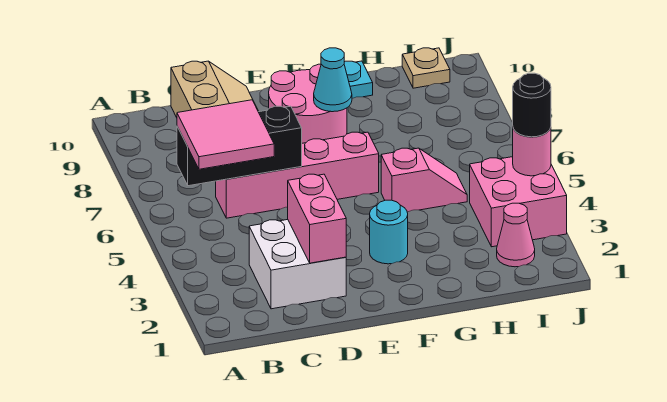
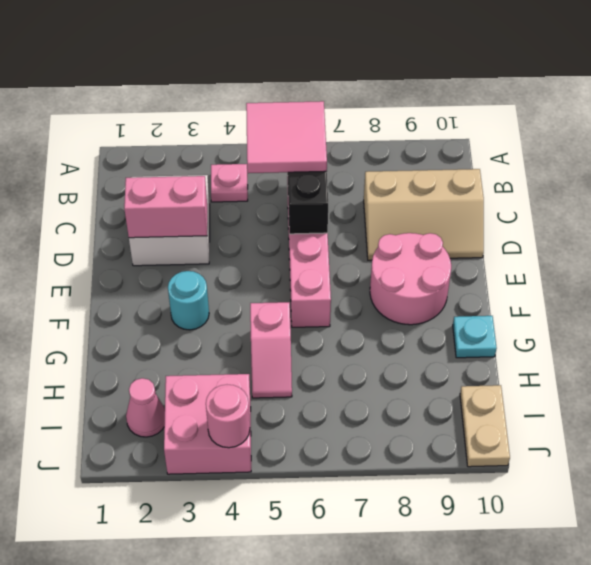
none -> pink plate B4 level 1
cyan cone F8 level 2 -> none
tan plate I10 level 1 -> tan plate I10:J10 level 1
black round brick J4 level 3 -> none

